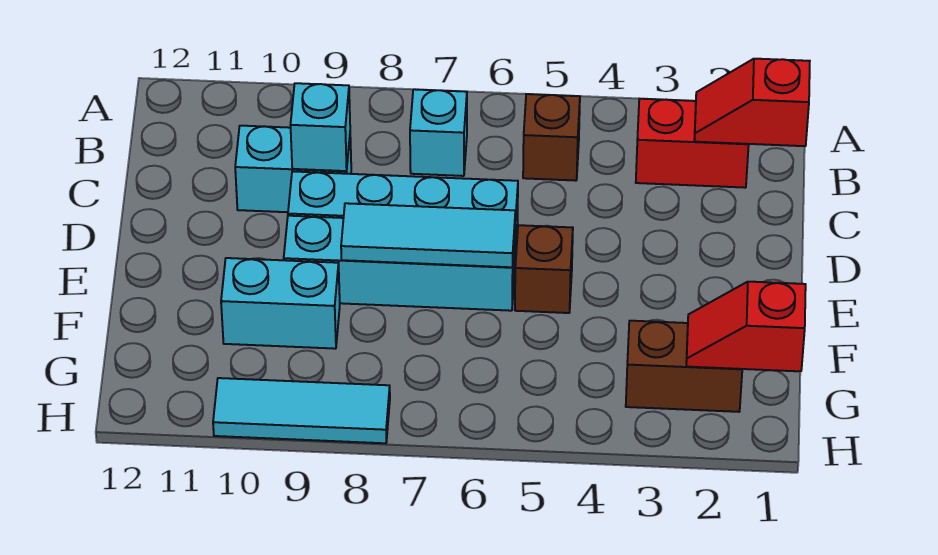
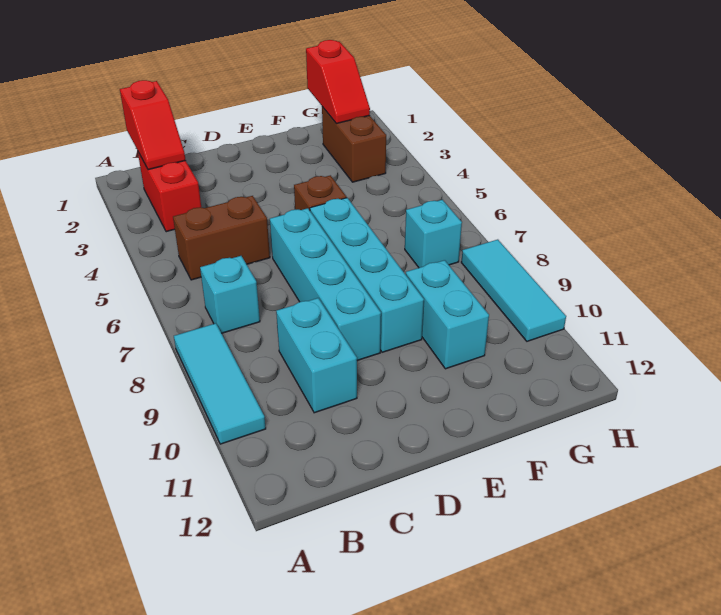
brown brick B5 level 1 -> brown brick B5:C5 level 1
cyan brick C9 level 2 -> cyan brick G7 level 1
cyan tile E6:E8 level 2 -> cyan tile A8:A10 level 1

